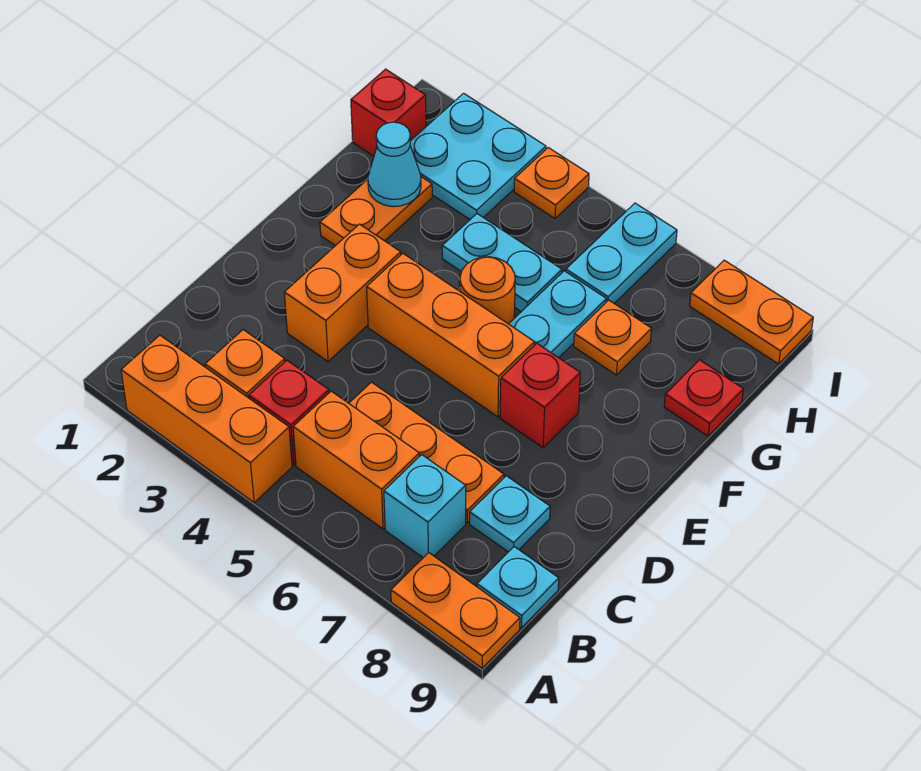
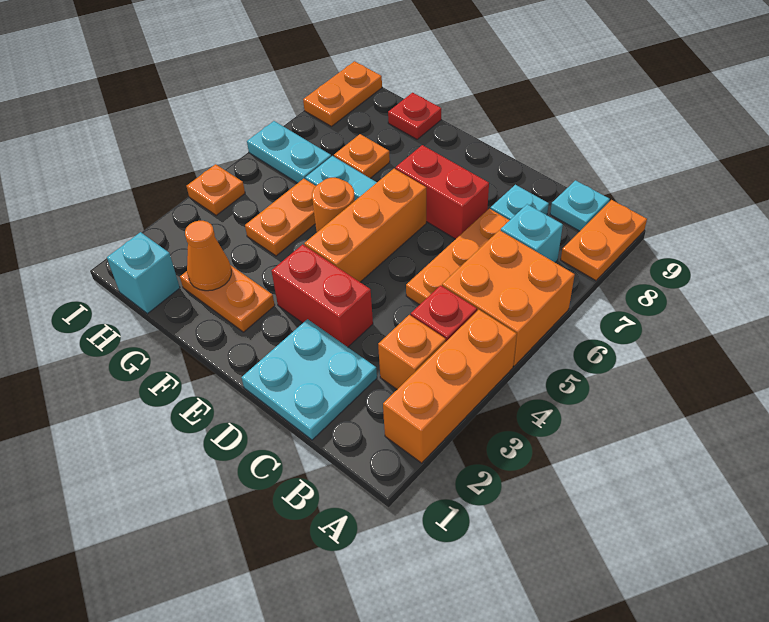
orange brick B5:B6 level 1 -> orange brick A5:B6 level 1
orange brick D3:E3 level 1 -> red brick D3:E3 level 1
red brick E7 level 1 -> red brick D7:E7 level 1
cyan cone G2 level 2 -> orange cone G2 level 2
cyan plate G4:G5 level 1 -> orange plate G4:G5 level 1
red brick H1 level 1 -> cyan brick H1 level 1
cyan plate H2:I3 level 1 -> cyan plate C1:D2 level 1

